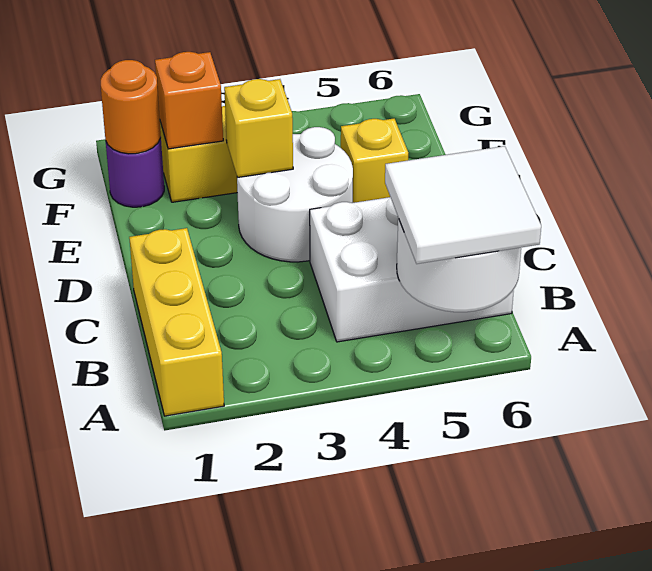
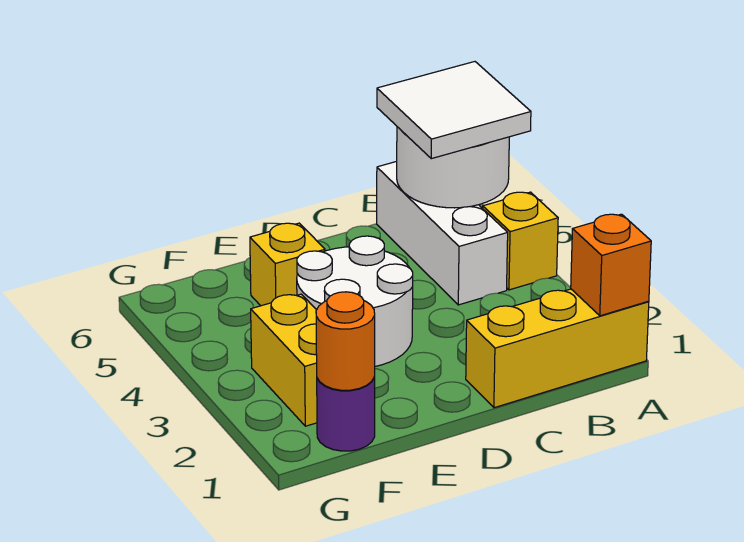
white brick B4:C6 level 1 -> white brick B4:B6 level 1
yellow brick E3 level 2 -> yellow brick A4 level 1
orange brick F2 level 2 -> orange brick A1 level 2

